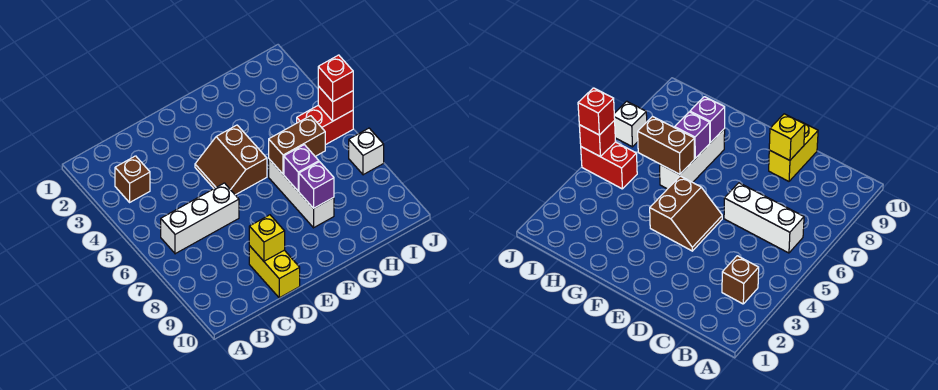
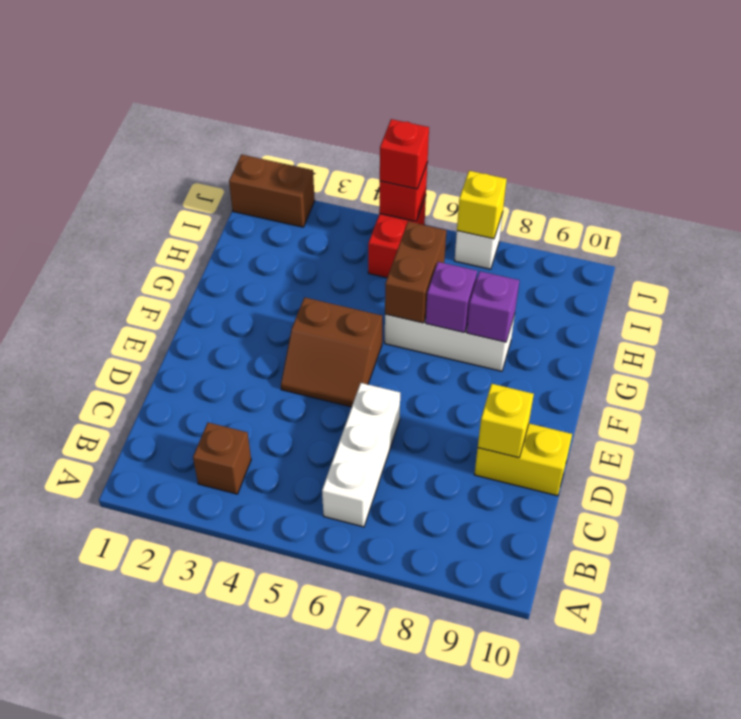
none -> brown brick J1:J2 level 1
none -> yellow brick J7 level 2

